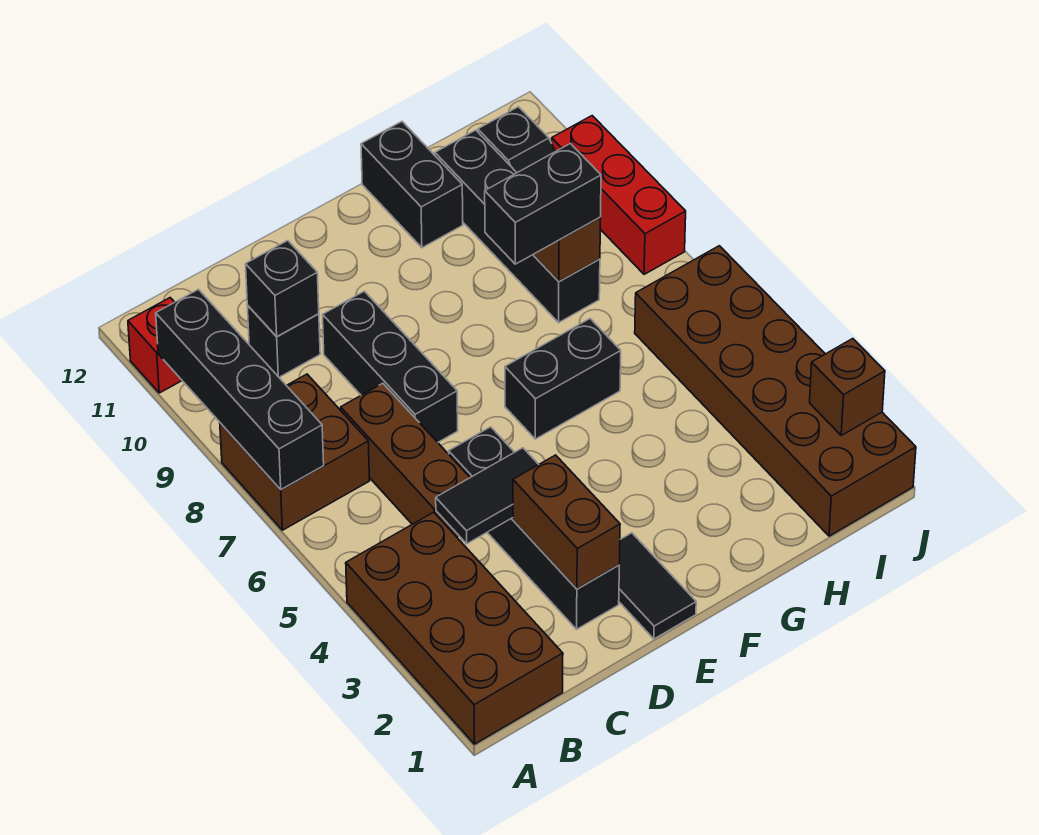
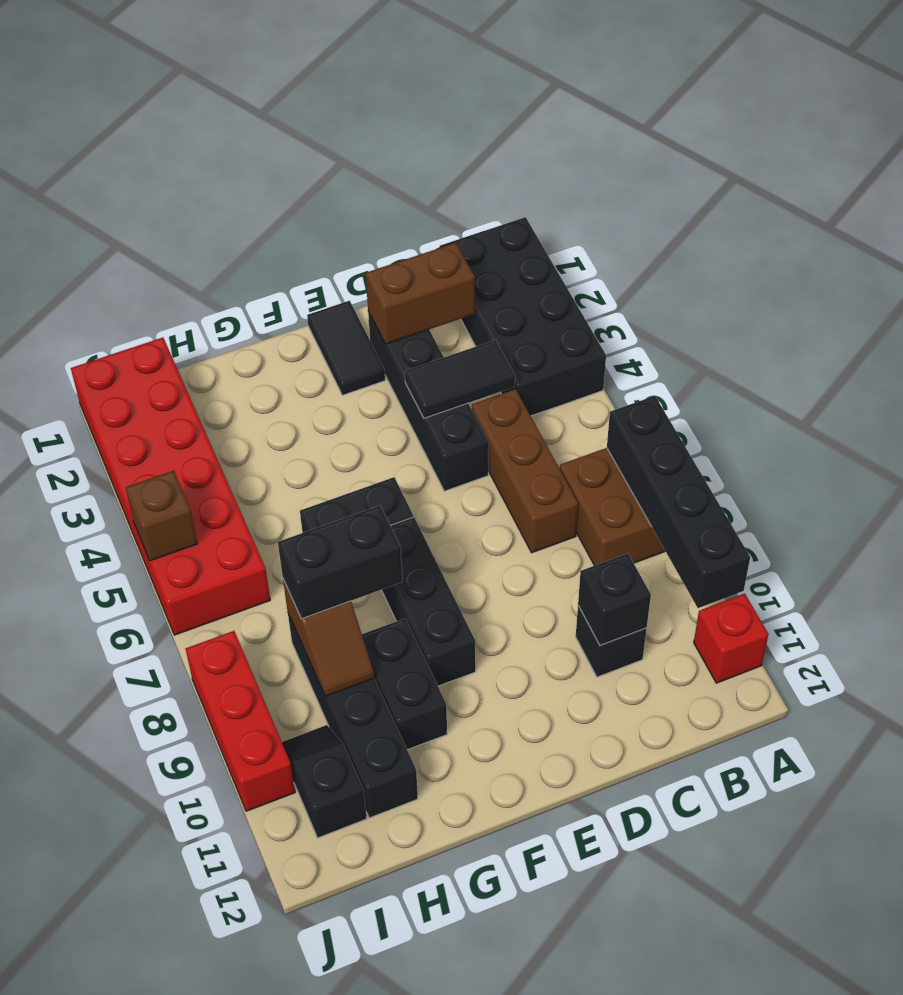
brown brick A1:B4 level 1 -> black brick A1:B4 level 1
brown brick D2:D3 level 2 -> brown brick C2:D2 level 2
black brick D7:D9 level 1 -> black brick F7:F9 level 1
black brick G11:G12 level 1 -> black brick G9:G10 level 1
brown brick I1:J6 level 1 -> red brick I1:J6 level 1
brown brick J2 level 2 -> brown brick J5 level 2

